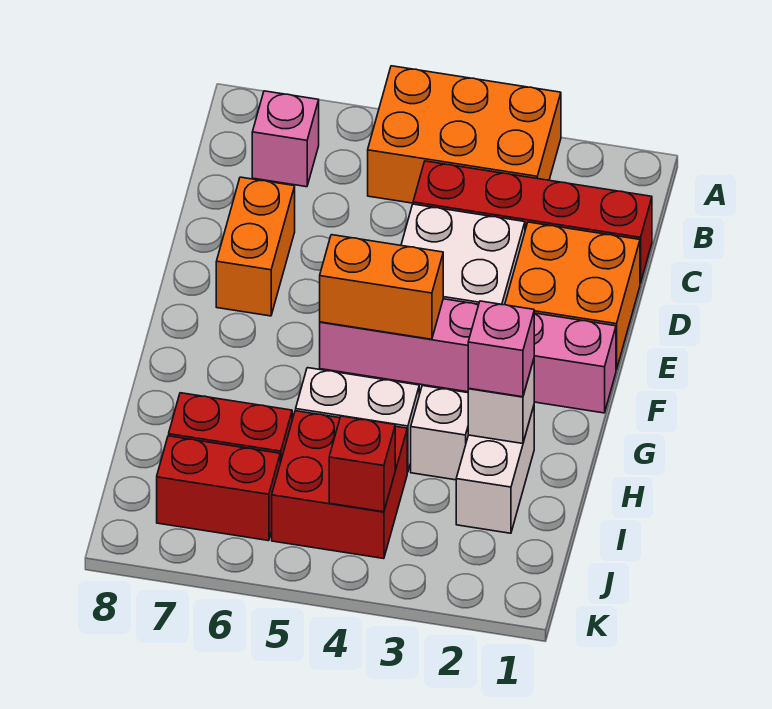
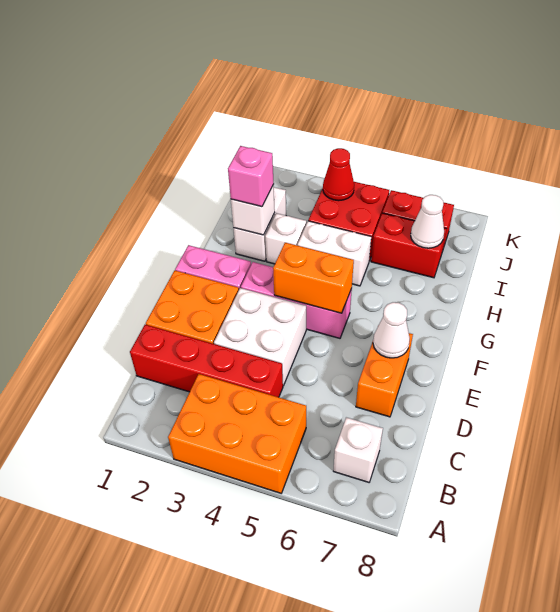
pink brick B7 level 1 -> white brick B7 level 1
none -> white cone E7 level 2
none -> white cone I7 level 2
red brick J4 level 2 -> red cone J4 level 2

